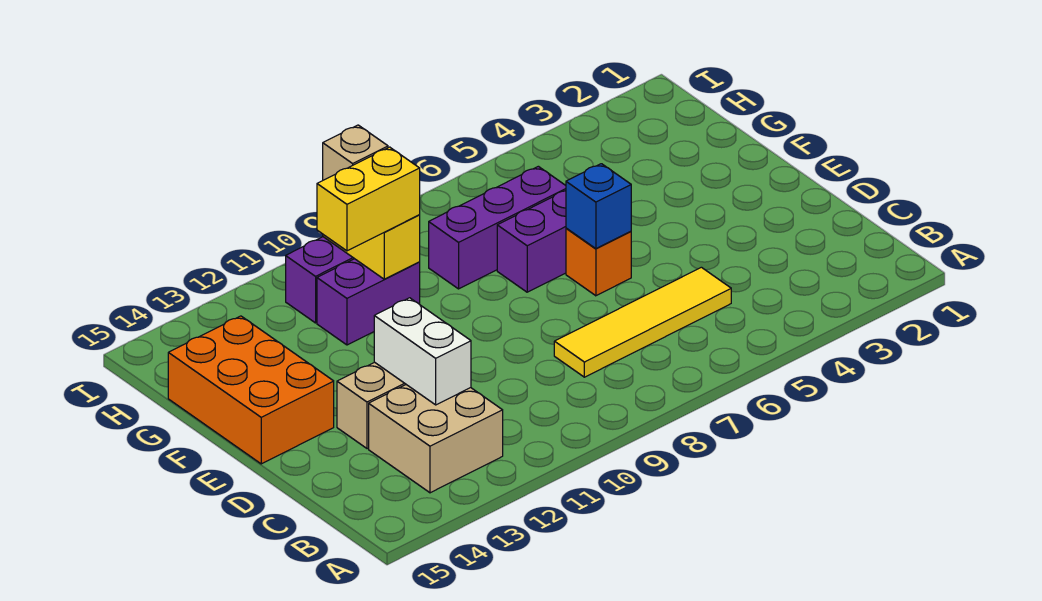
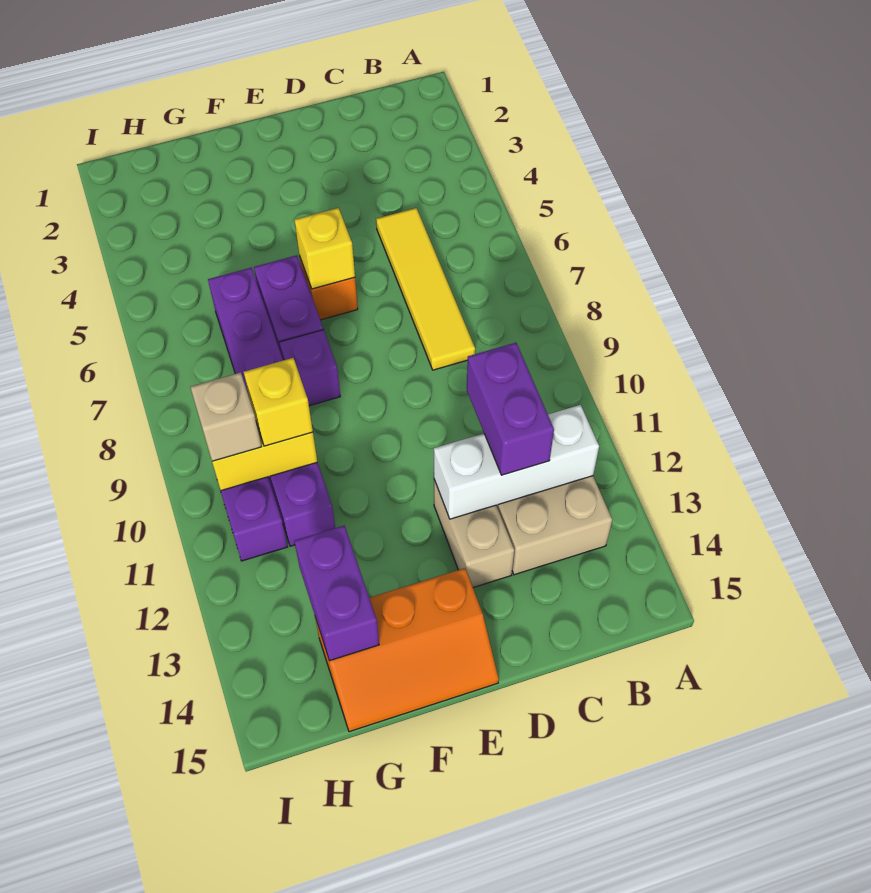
none -> purple brick C11:C12 level 3
white brick C12:D12 level 2 -> white brick B12:D12 level 2
blue brick E6 level 2 -> yellow brick E6 level 2
orange brick E14:G15 level 1 -> orange slope E14:G15 level 1 top 14
none -> purple brick F8 level 1
yellow brick G10:G11 level 3 -> yellow brick G10 level 3
none -> purple brick G13:G14 level 2

